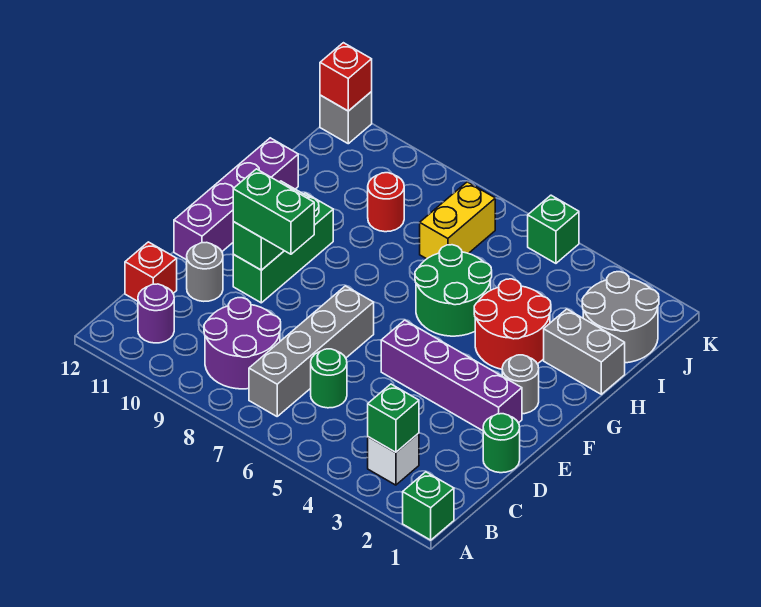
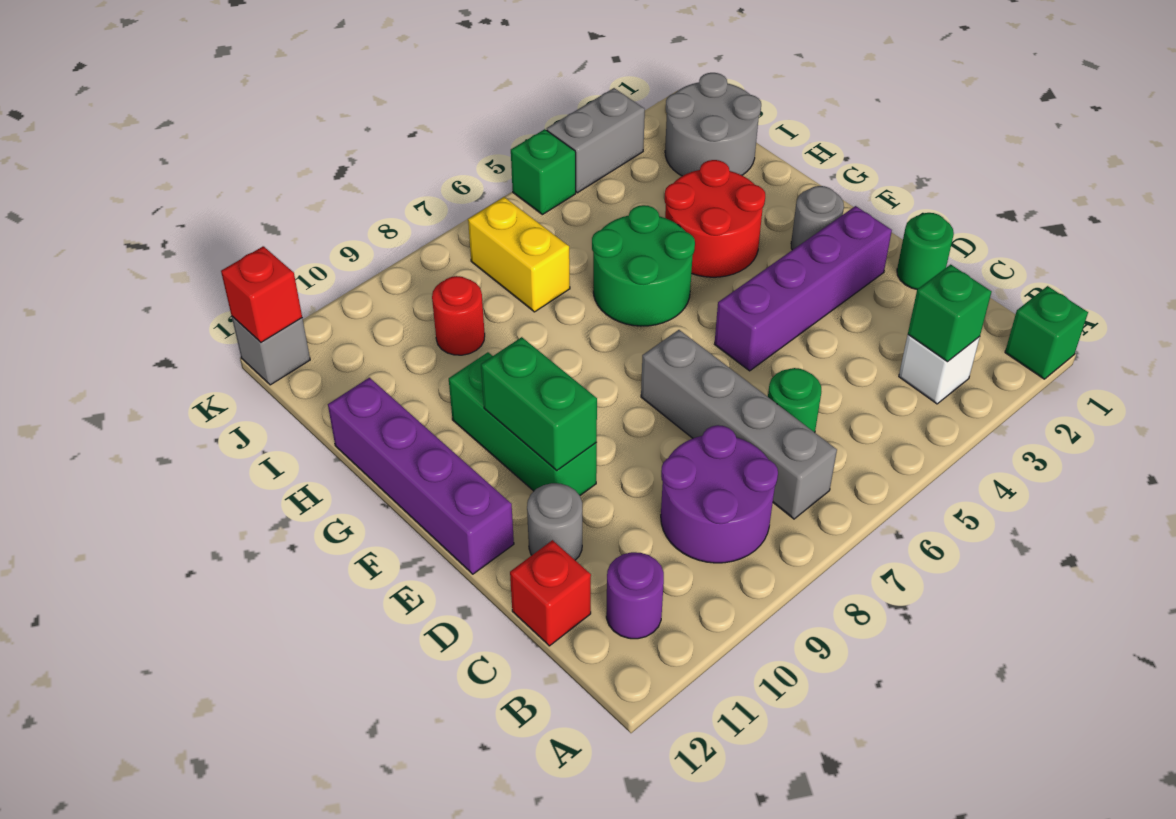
green brick E9:E10 level 3 -> none
grey brick H1:H2 level 1 -> grey brick K3:K4 level 1

